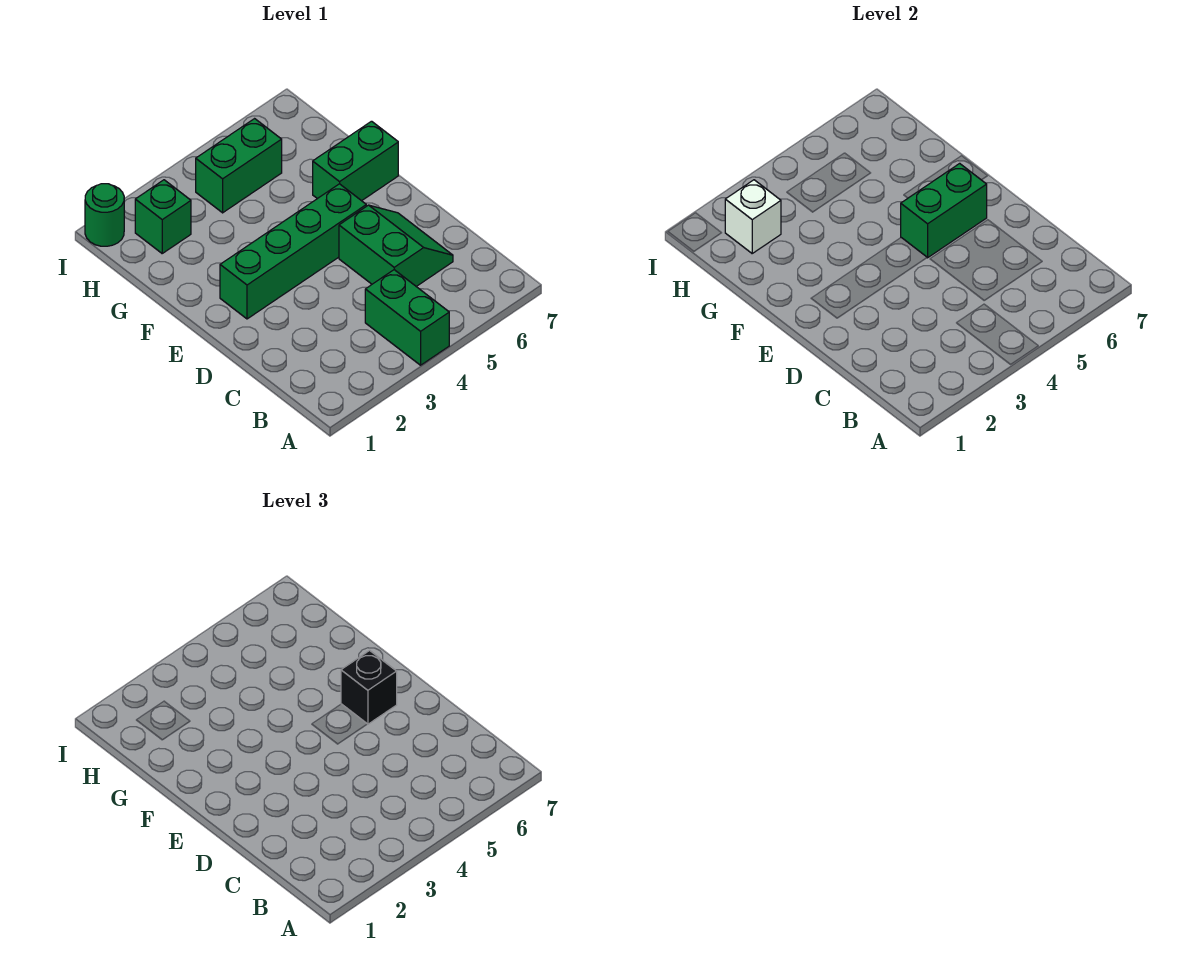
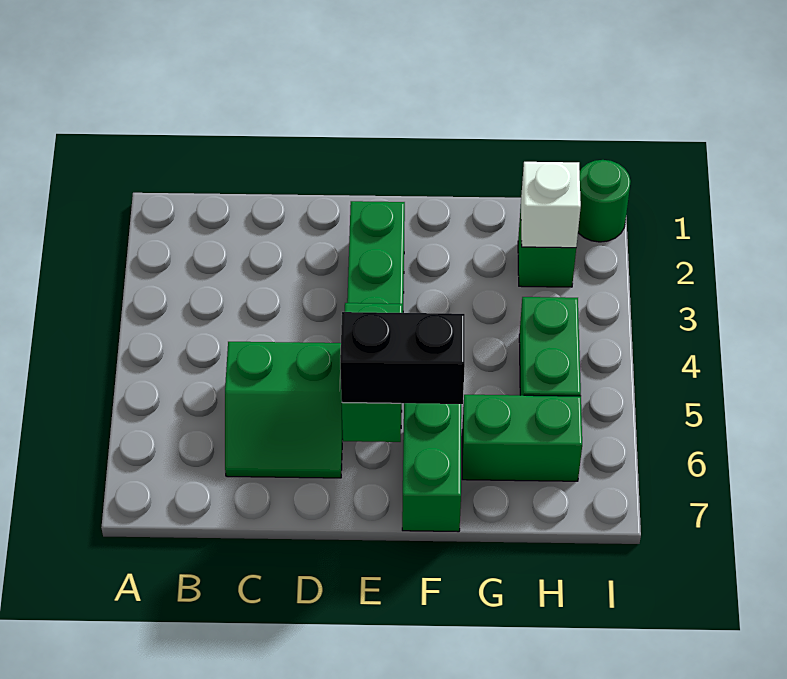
green brick A4:B4 level 1 -> green brick G6:H6 level 1
black brick E6 level 3 -> black brick E6:F6 level 3

